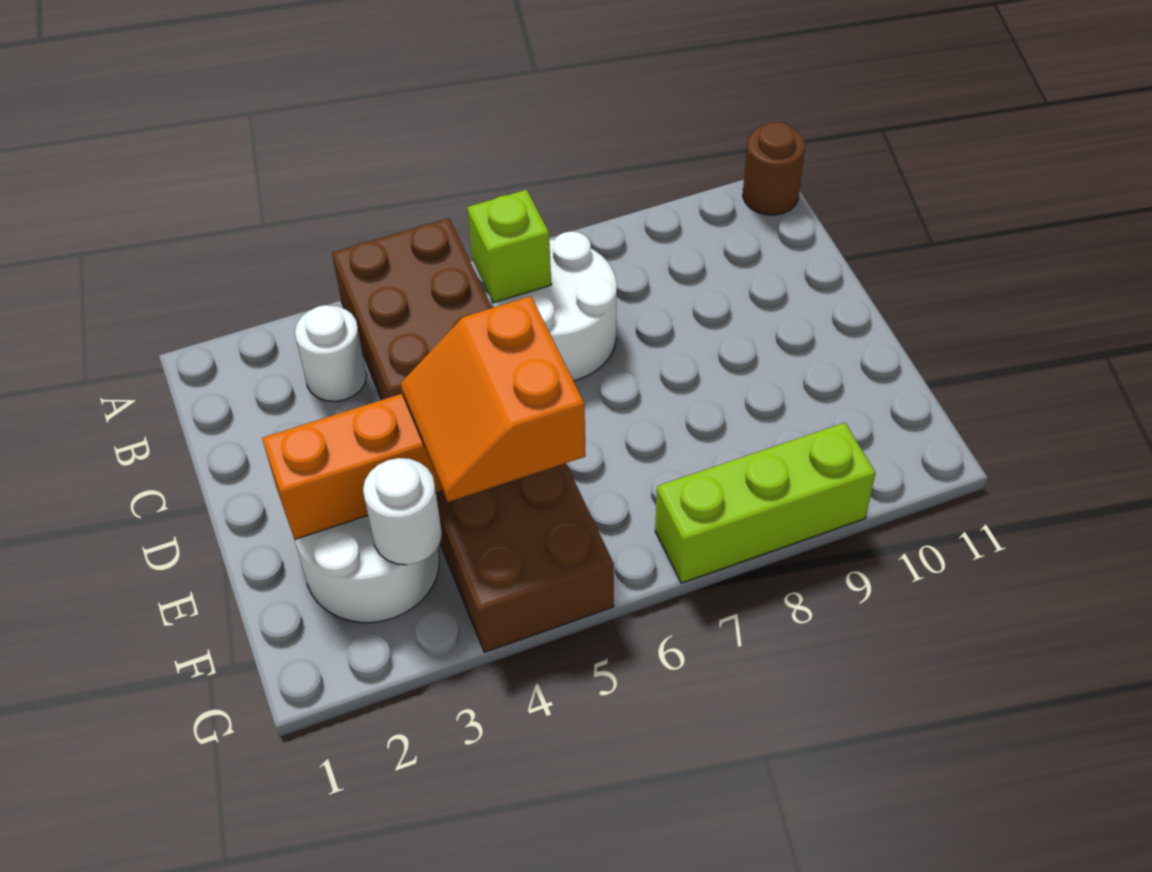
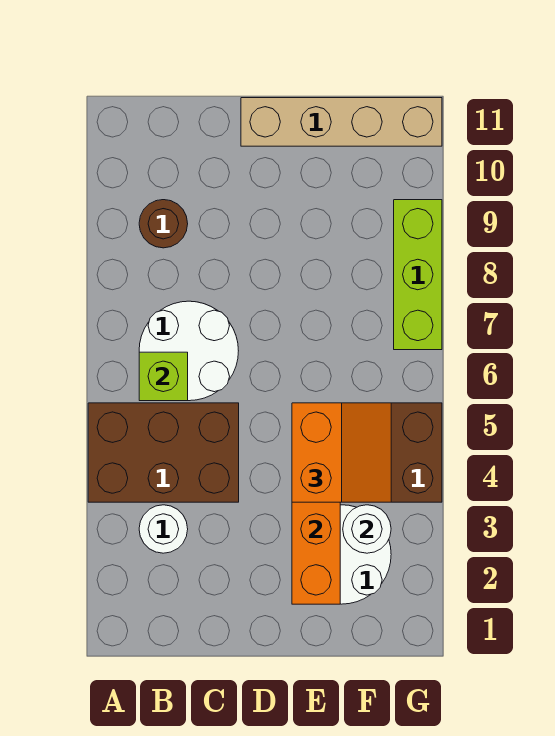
brown round brick A11 level 1 -> brown round brick B9 level 1
none -> tan brick D11:G11 level 1
orange slope E4:F5 level 3 top 5 -> orange slope E4:F5 level 3 top E

